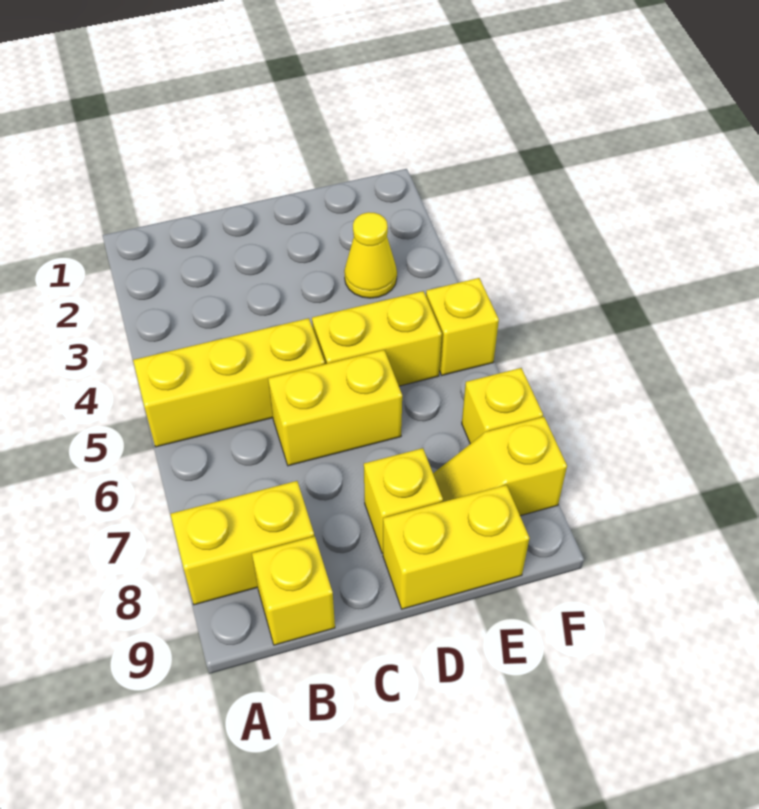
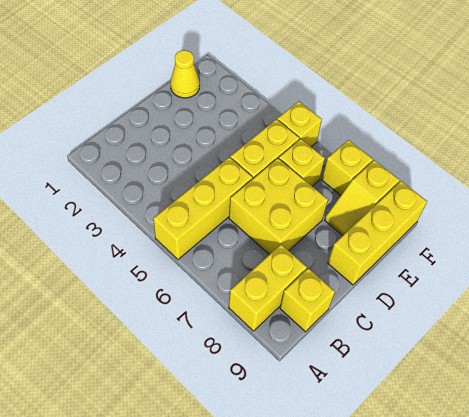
yellow brick C6:D6 level 1 -> yellow brick C6:D7 level 1
yellow brick D8 level 1 -> yellow brick E6 level 1
yellow brick D9:E9 level 1 -> yellow brick D9:F9 level 1
yellow cone E3 level 1 -> yellow cone E1 level 1

